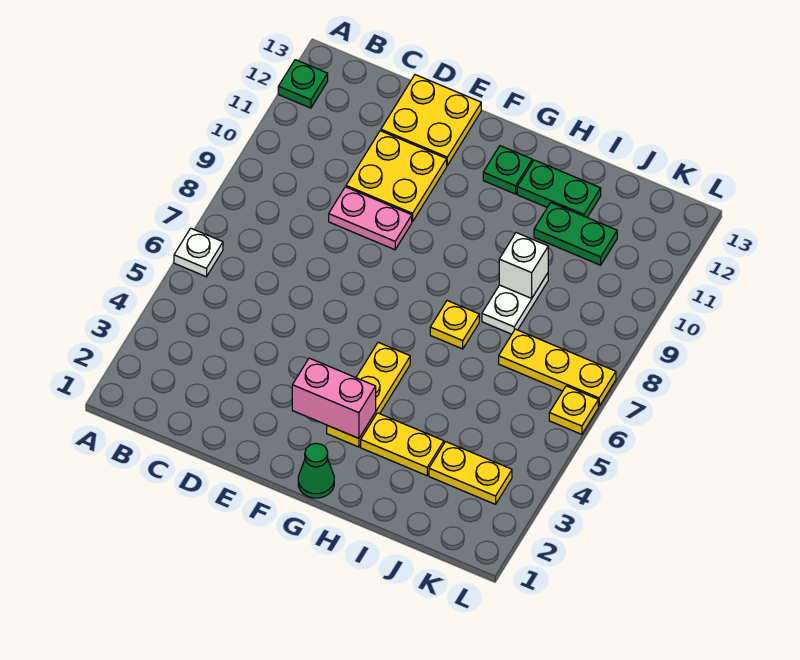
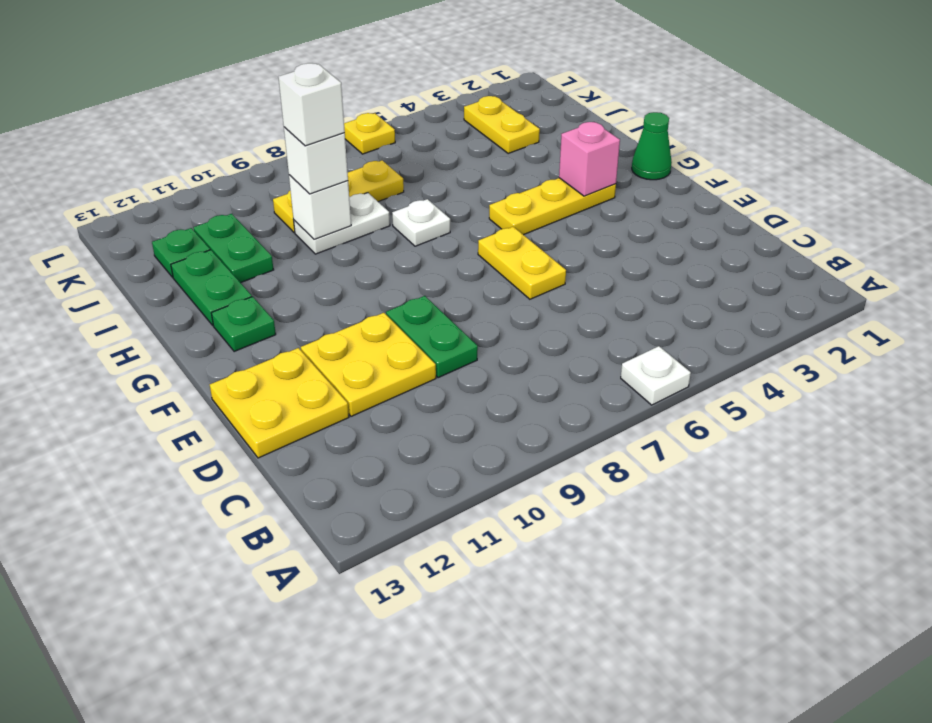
green plate A12 level 1 -> green plate J12 level 1
pink plate D9:E9 level 1 -> green plate D9:E9 level 1
pink brick F3:G3 level 2 -> pink brick G3 level 2
yellow plate H3:I3 level 1 -> yellow plate E6:F6 level 1
yellow plate H7 level 1 -> white plate H7 level 1
none -> white brick I9 level 3
none -> white brick I9 level 4
yellow plate J7:L7 level 1 -> yellow plate J7:J9 level 1

